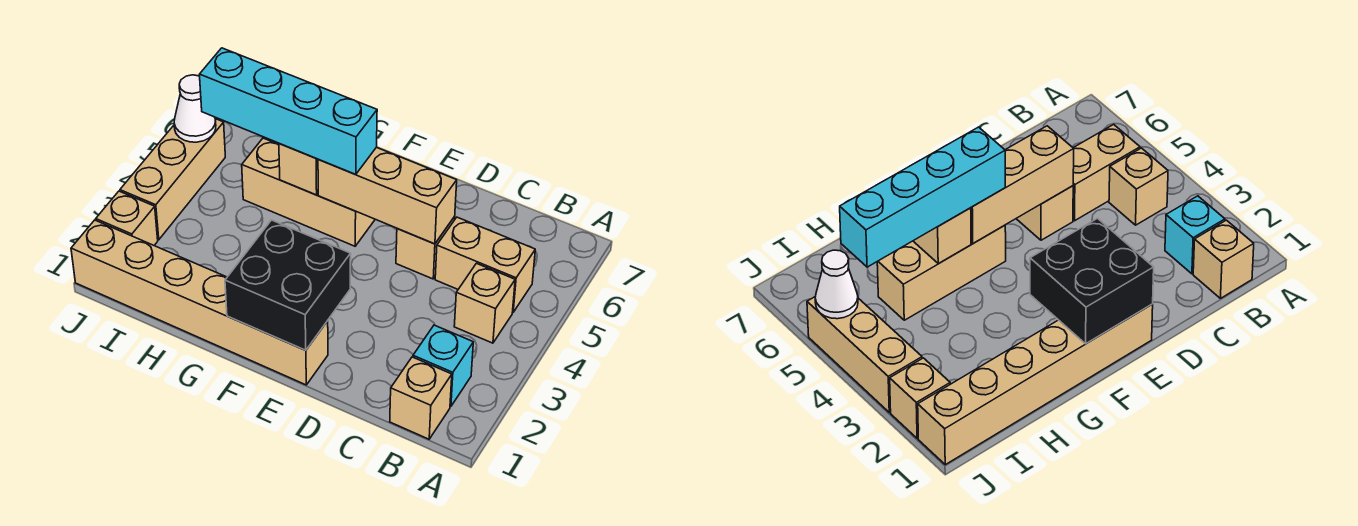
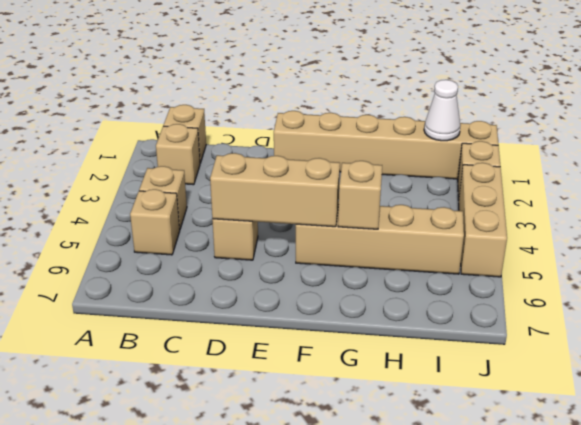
cyan brick B2 level 1 -> tan brick B2 level 1
tan brick B5:C5 level 1 -> tan brick B5 level 1
black brick E1:F2 level 2 -> none
tan brick F5:H5 level 1 -> tan brick F5:I5 level 1
cyan brick F5:I5 level 3 -> none
white cone J5 level 2 -> white cone I1 level 2

